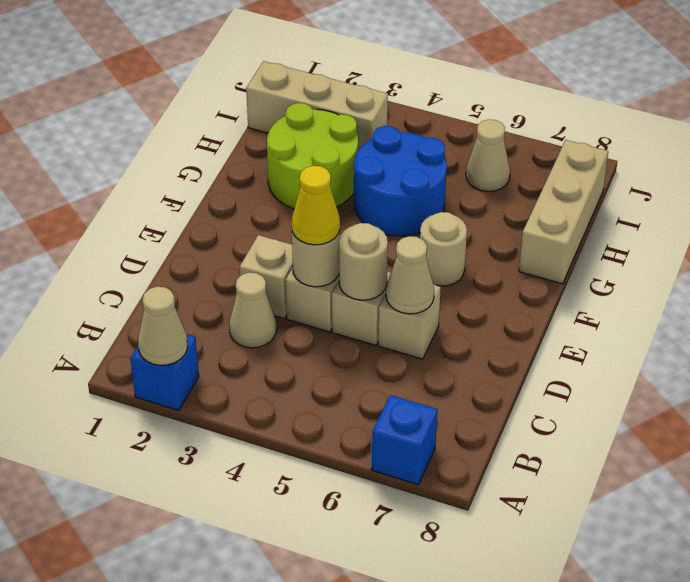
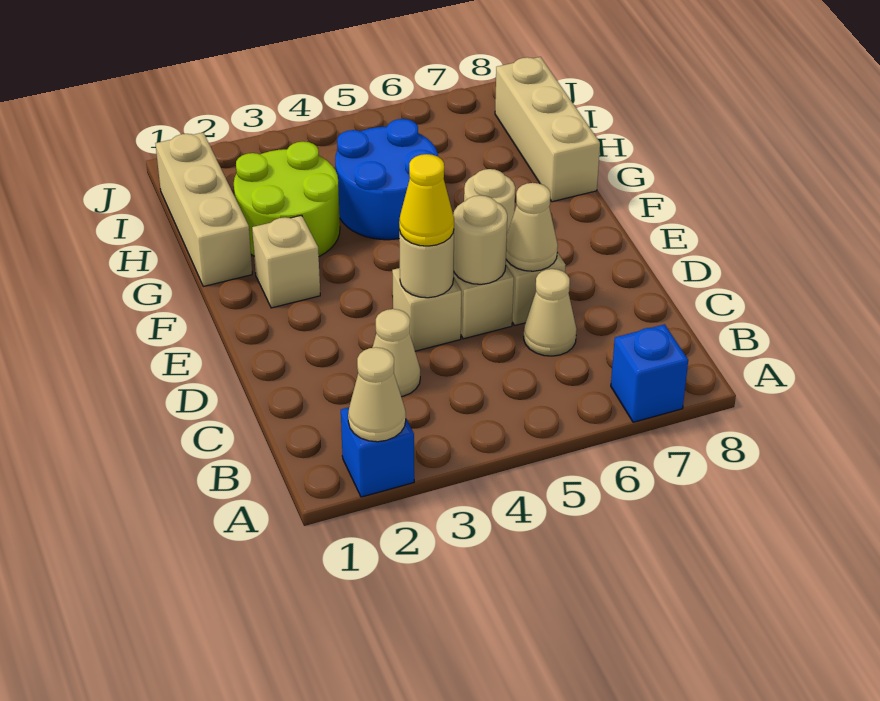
tan brick D3 level 1 -> tan brick F2 level 1
tan brick I1:I3 level 1 -> tan brick G1:I1 level 1
tan cone I6 level 1 -> tan cone C6 level 1

